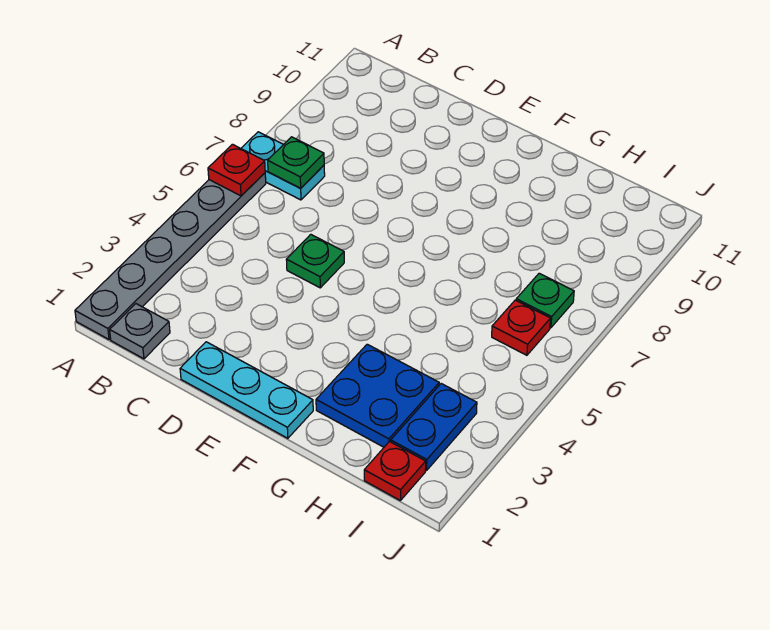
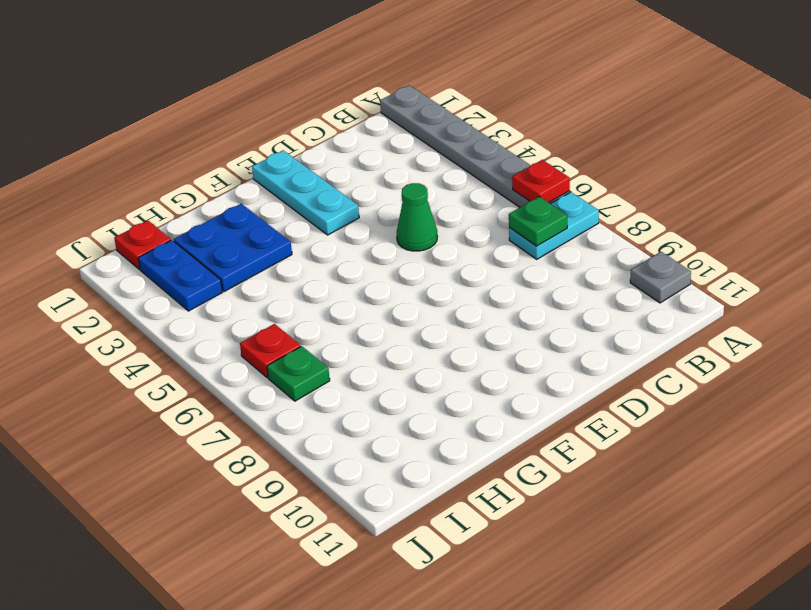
grey plate B1 level 1 -> grey plate A10 level 1
cyan plate D1:F1 level 1 -> cyan plate E1:E3 level 1
green plate D5 level 1 -> green cone D5 level 1

